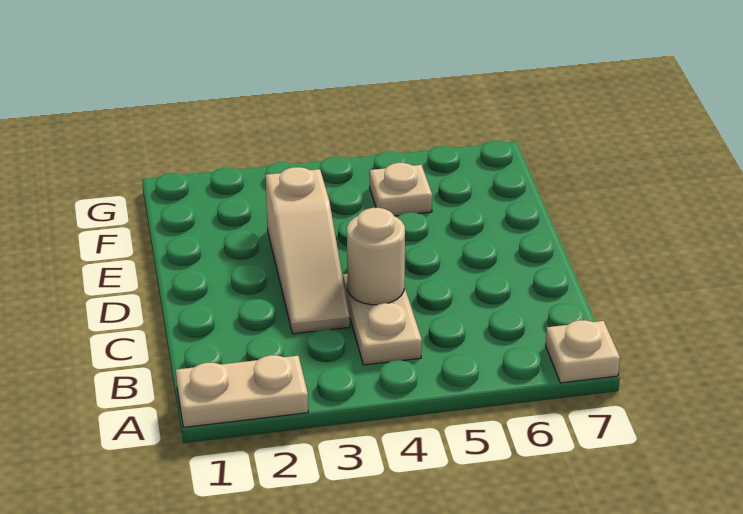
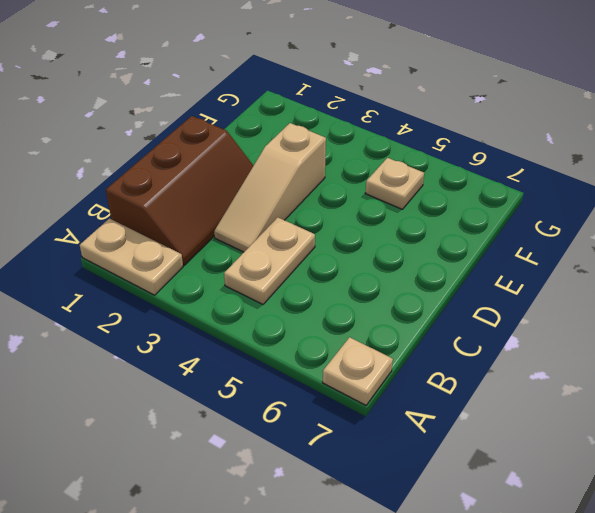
none -> brown slope B1:D2 level 1 top 1
tan round brick C4 level 2 -> none

